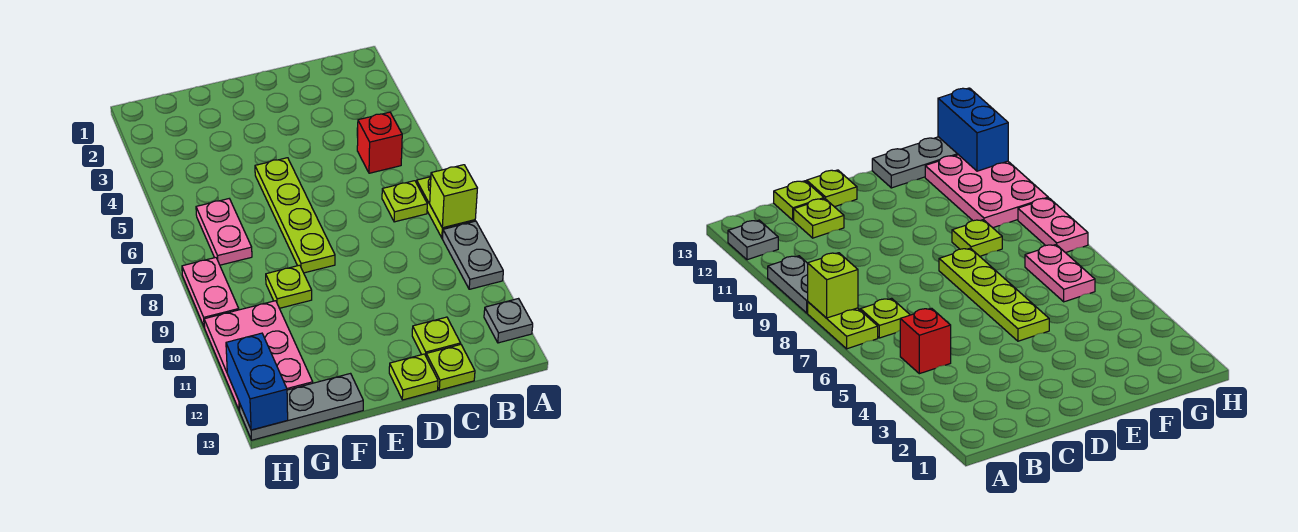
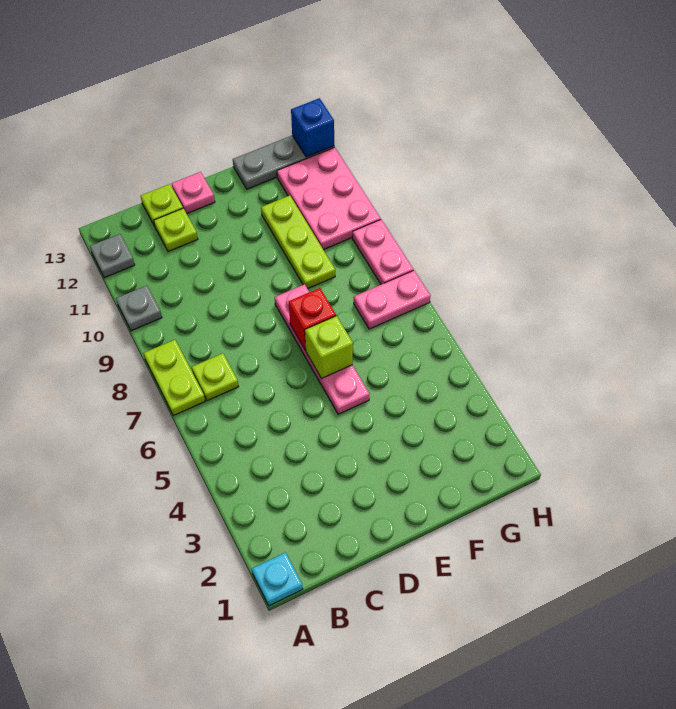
none -> cyan plate A1 level 1
lime brick A8 level 2 -> lime brick E6 level 2
grey plate A9:A10 level 1 -> grey plate A10 level 1
red brick B5 level 1 -> red brick E7 level 2
lime plate D13 level 1 -> pink plate D13 level 1
lime plate E5:E8 level 1 -> pink plate E5:E8 level 1
lime plate F9 level 1 -> lime plate F9:F11 level 1
pink plate G6:G7 level 1 -> pink plate G7:H7 level 1
blue brick H12:H13 level 2 -> blue brick H13 level 2

